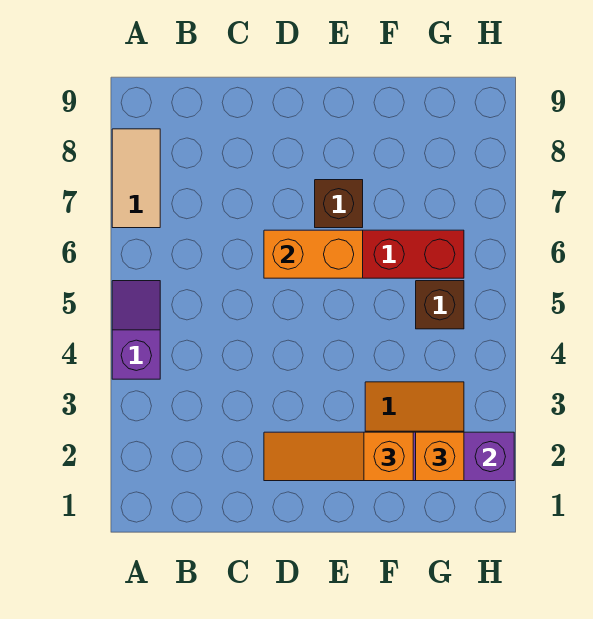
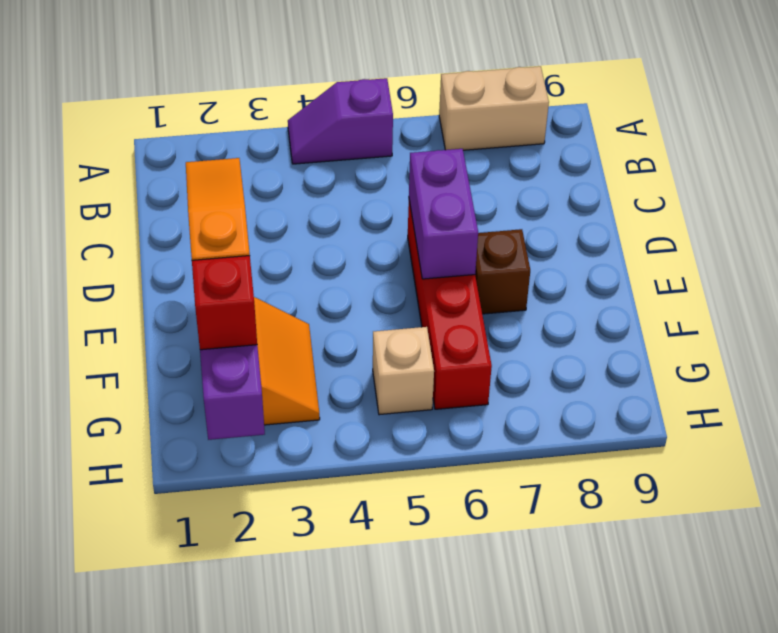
purple slope A4:A5 level 1 top 4 -> purple slope A4:A5 level 1 top 5
tan tile A7:A8 level 1 -> tan brick A7:A8 level 1
orange brick D6:E6 level 2 -> purple brick D6:E6 level 2
orange brick G2 level 3 -> red brick G2 level 3
brown brick G5 level 1 -> tan brick G5 level 1

